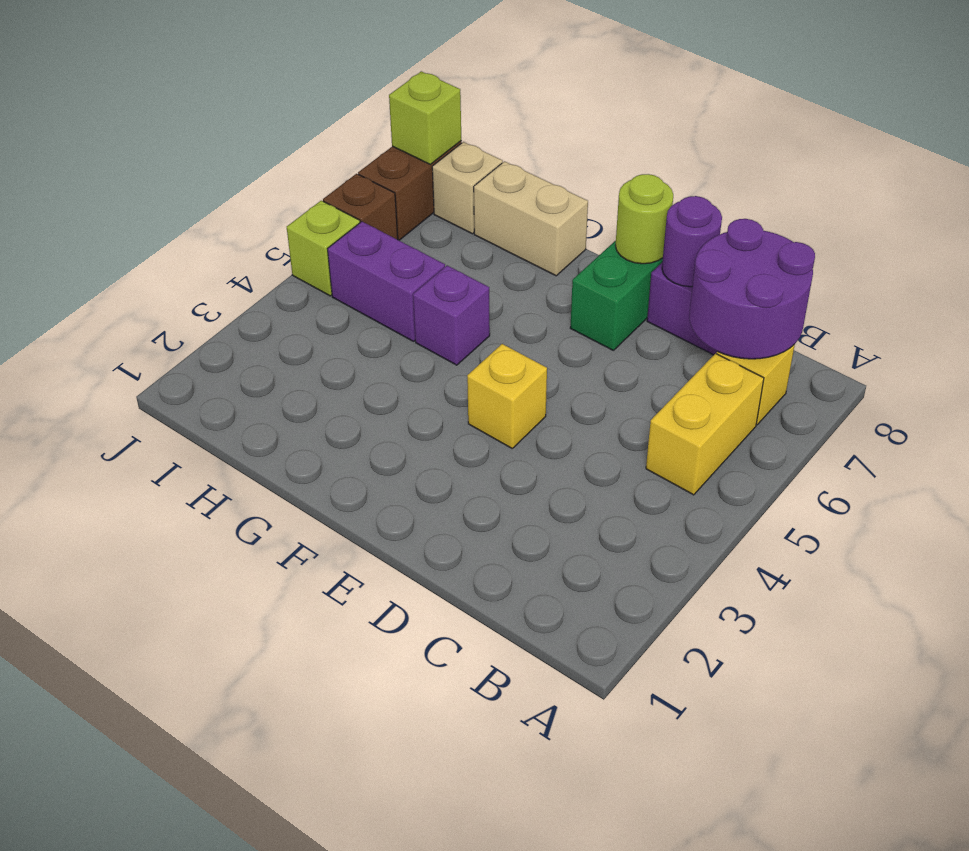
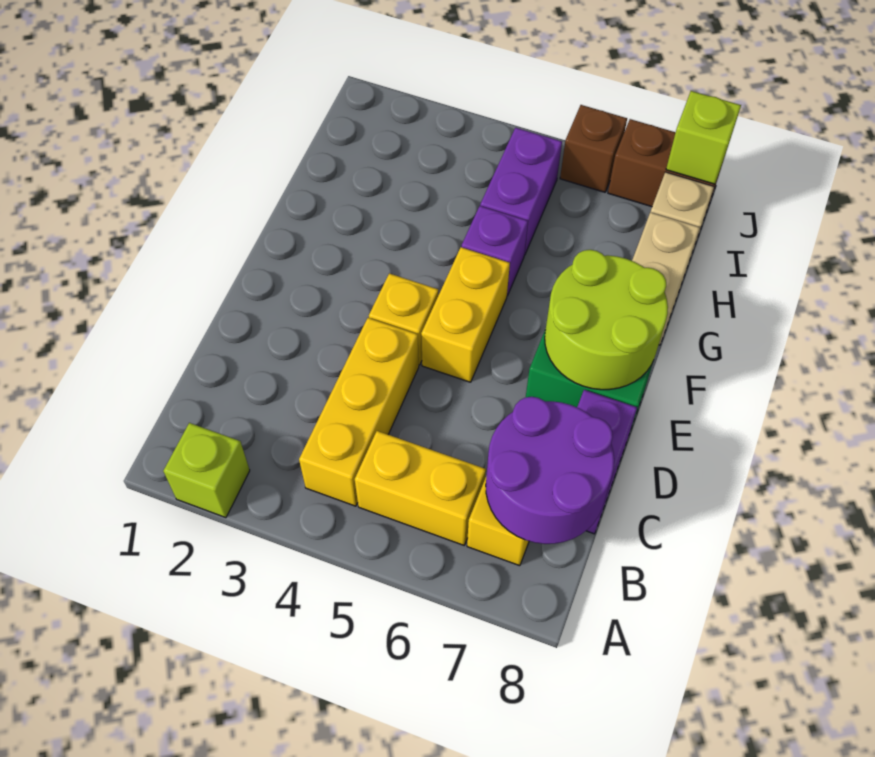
none -> yellow brick B4:D4 level 1
purple round brick D8 level 2 -> none
none -> yellow brick E5:F5 level 1
lime round brick E8 level 2 -> lime round brick E7:F8 level 2
lime brick J5 level 1 -> lime brick A2 level 1

